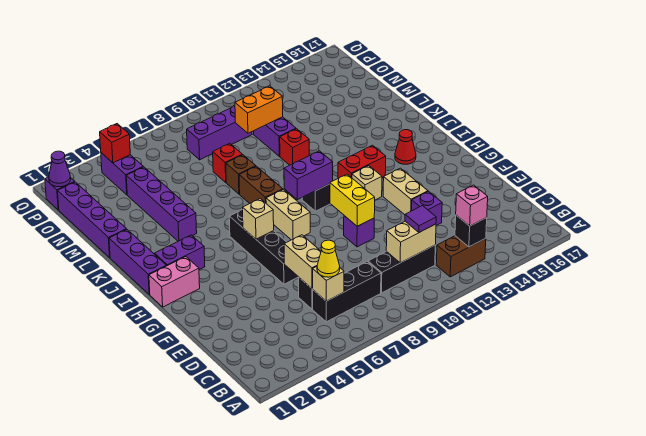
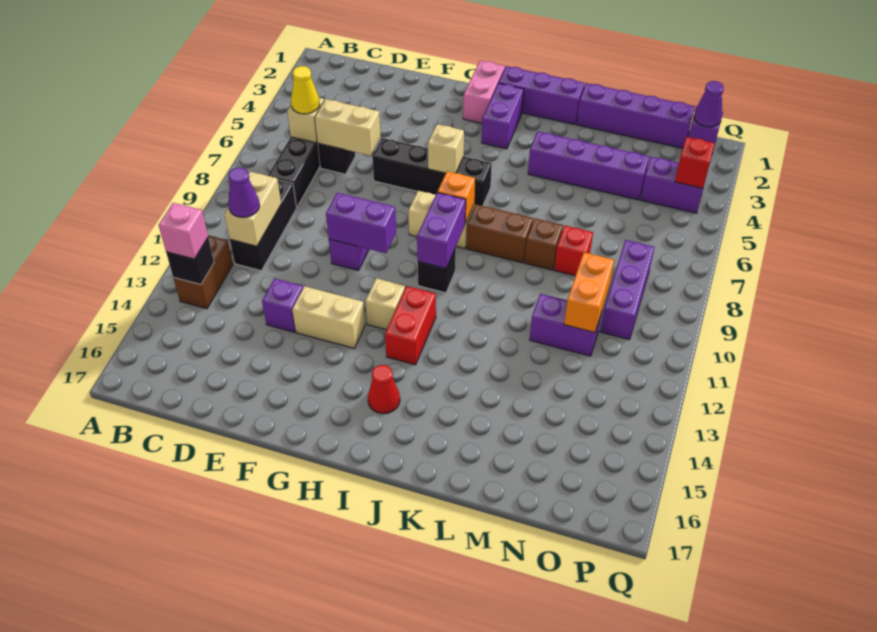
purple tile C11 level 3 -> purple cone C11 level 3
yellow brick F10:G10 level 2 -> purple brick F10:G10 level 2
none -> orange brick I8 level 2
red brick L11 level 1 -> none

